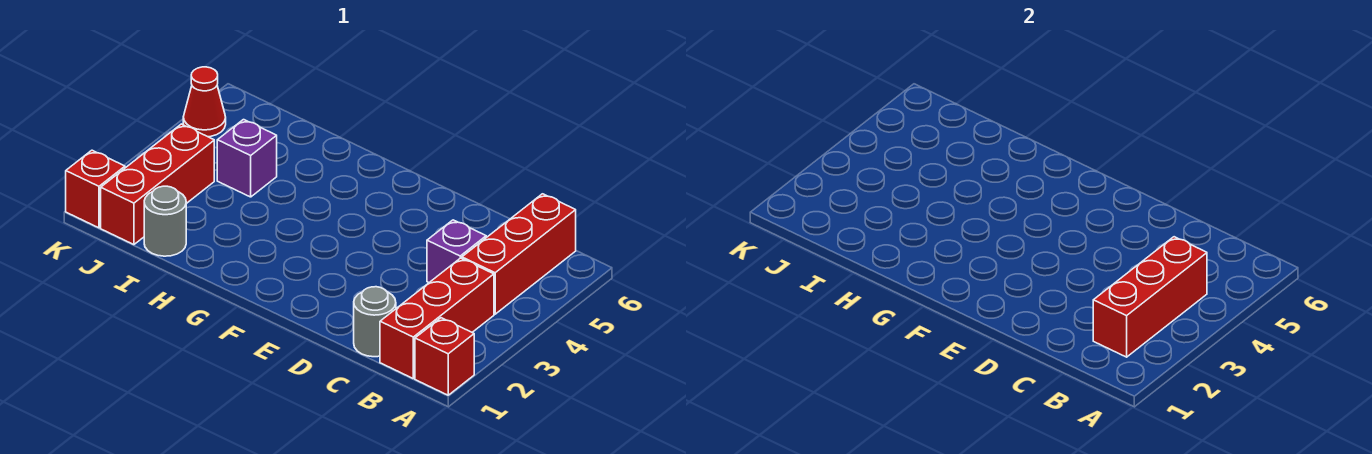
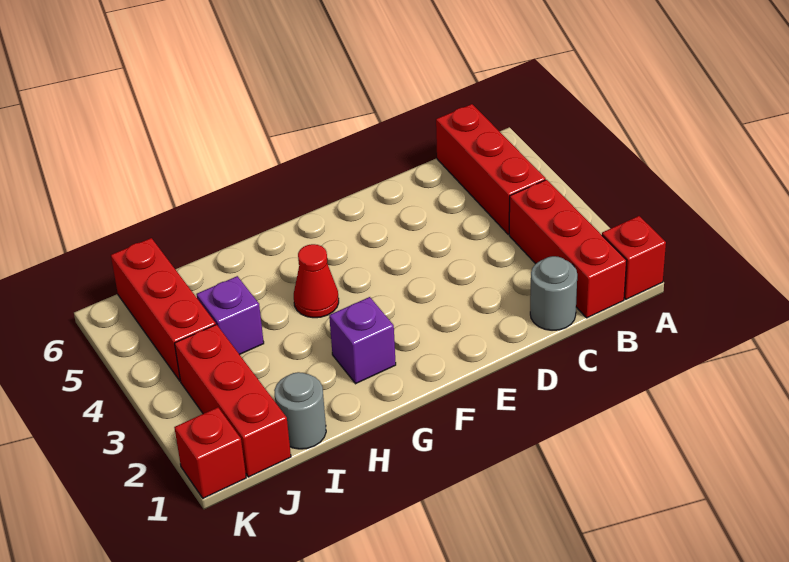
red brick B2:B4 level 2 -> red brick J4:J6 level 1
purple brick C4 level 1 -> purple brick G2 level 1
red cone K5 level 1 -> red cone G4 level 1

